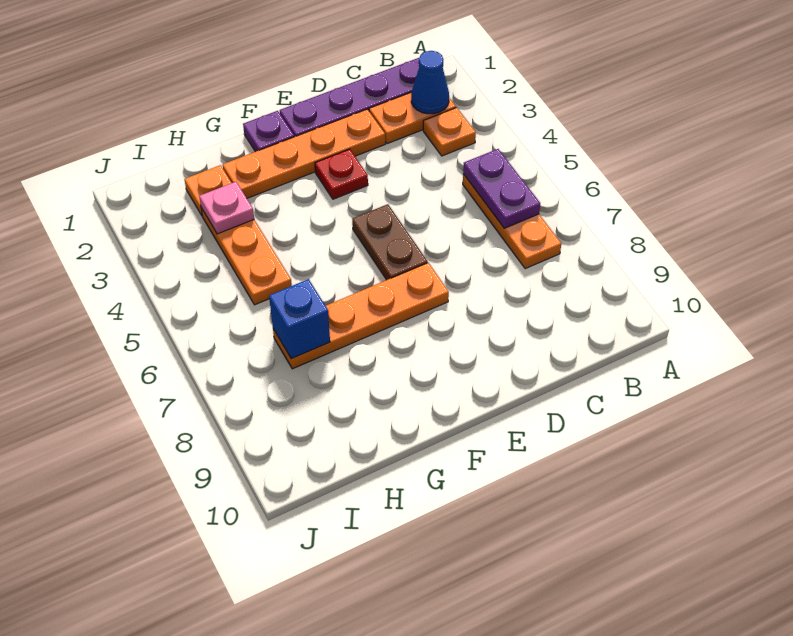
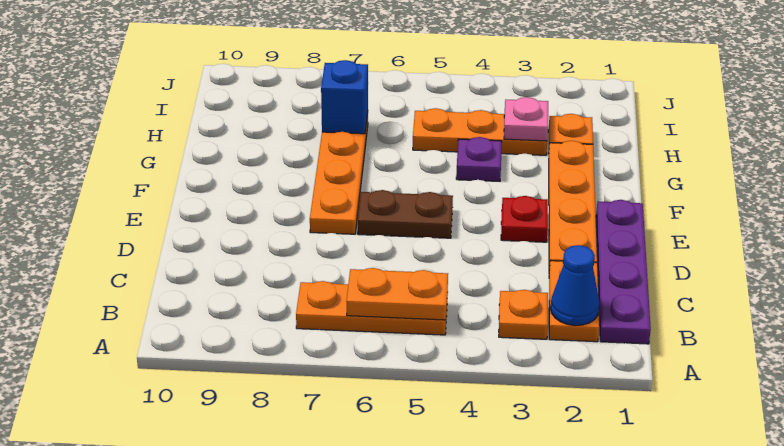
purple plate B5:B6 level 2 -> orange plate B5:B6 level 2
purple plate F1 level 1 -> purple plate G4 level 1

